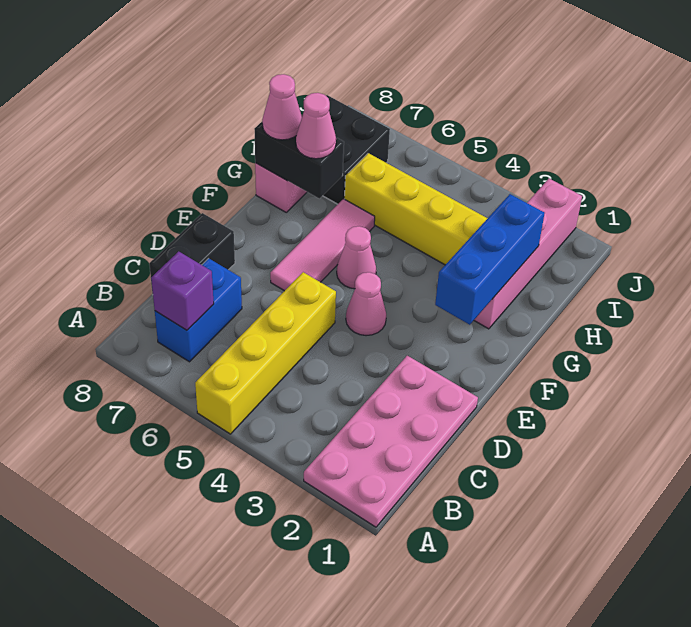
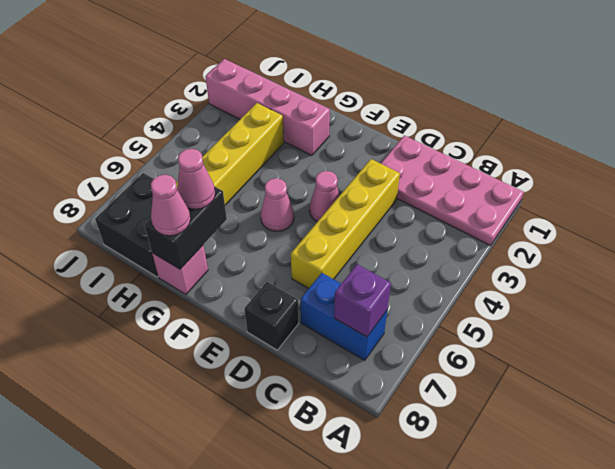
yellow brick A5:D5 level 1 -> yellow brick D3:D6 level 1
black brick C8:D8 level 1 -> black brick D8 level 1
pink tile E6:G6 level 1 -> none
blue brick F2:H2 level 2 -> none

